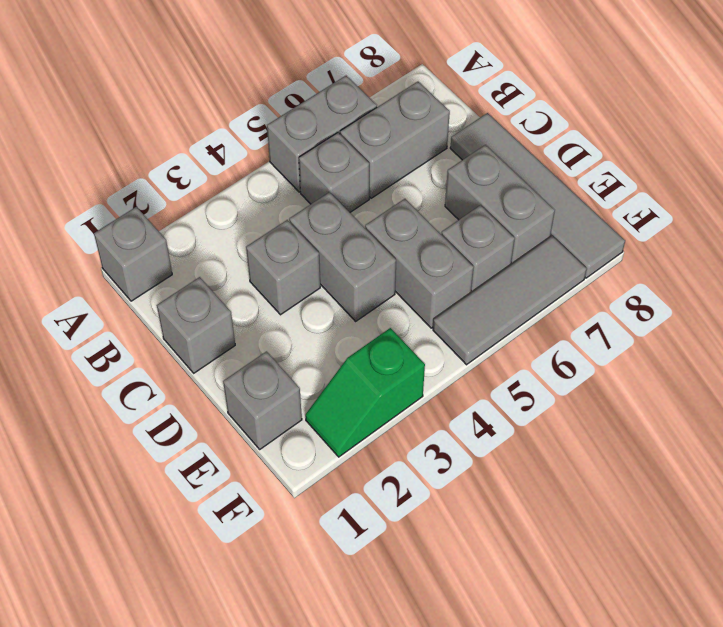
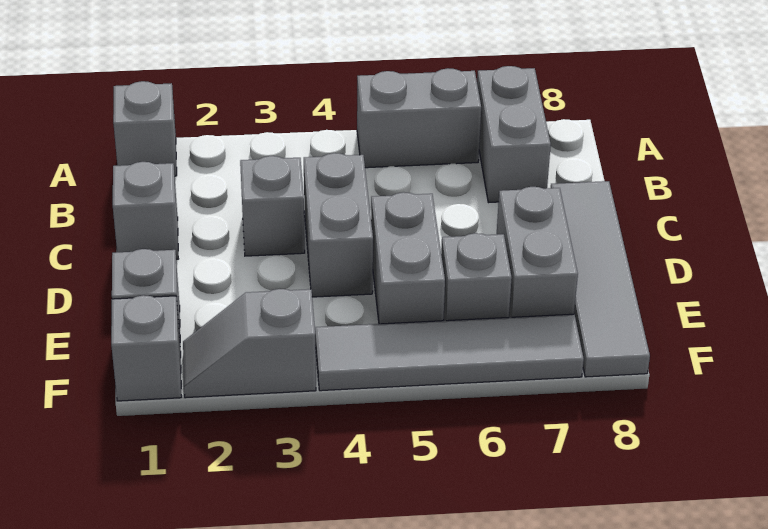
grey brick B5 level 1 -> grey brick F1 level 1
grey brick B6:B7 level 1 -> grey brick A7:B7 level 1
green slope F2:F3 level 1 top 3 -> grey slope F2:F3 level 1 top 3
grey tile F5:F7 level 1 -> grey tile F4:F7 level 1

